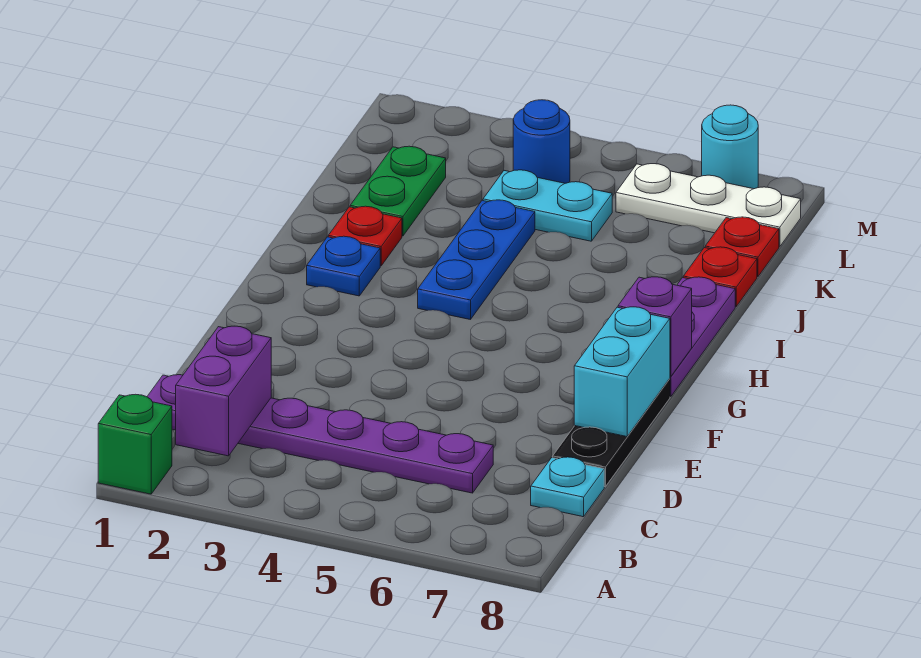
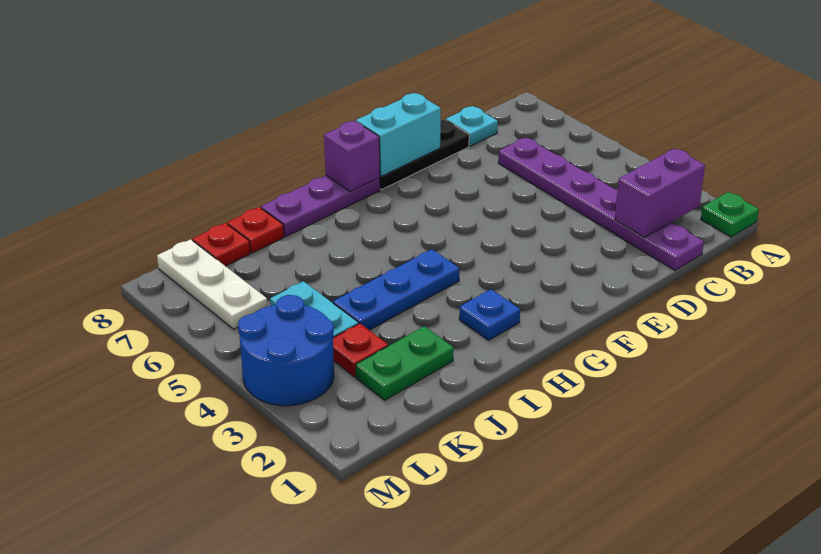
green brick A1 level 1 -> green plate A1 level 1
red plate I2 level 1 -> red plate K3 level 1
blue round brick L4 level 1 -> blue round brick L3:M4 level 1
cyan round brick M7 level 1 -> none

